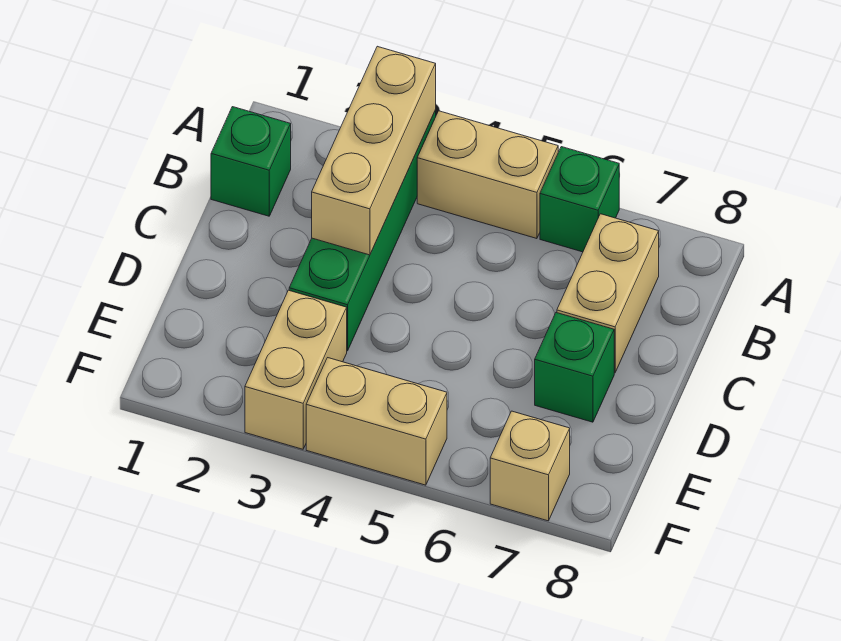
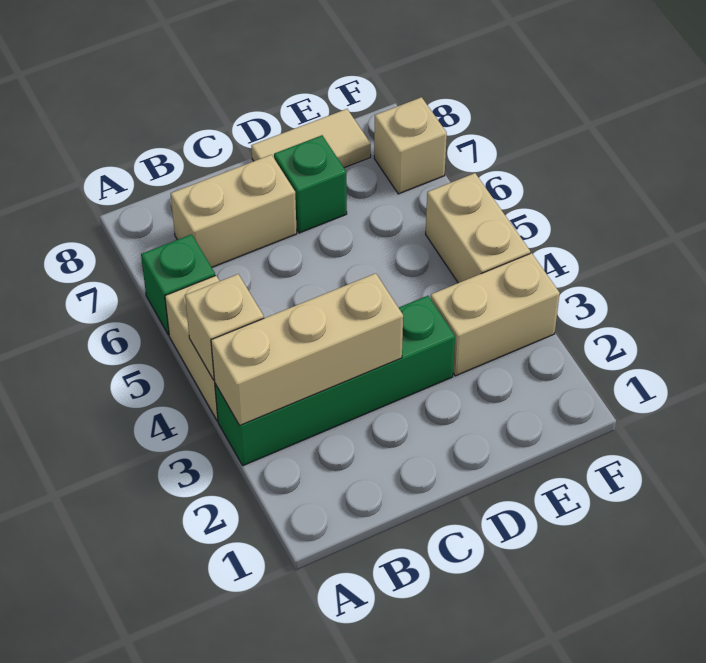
none -> tan brick A4 level 2
green brick B1 level 1 -> none
none -> tan tile D8:E8 level 1

